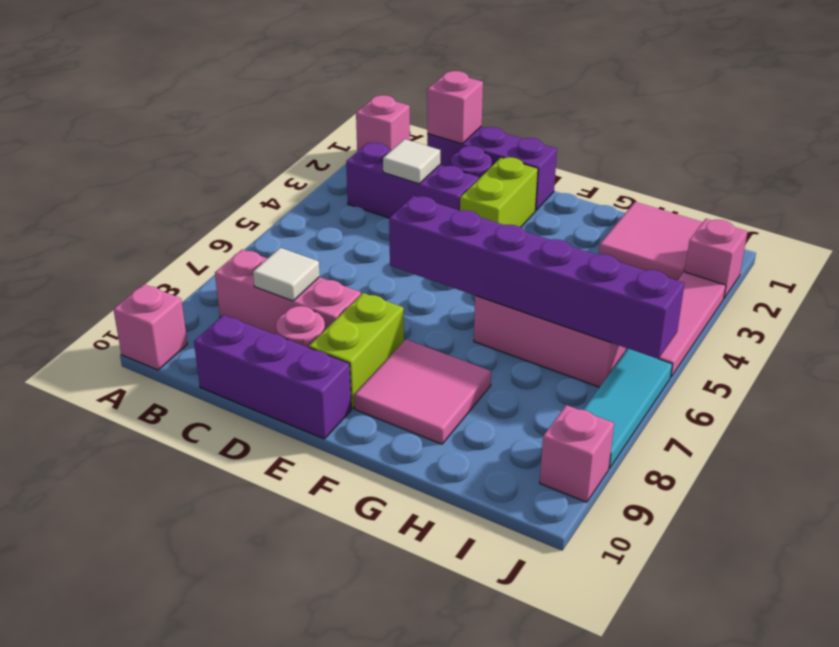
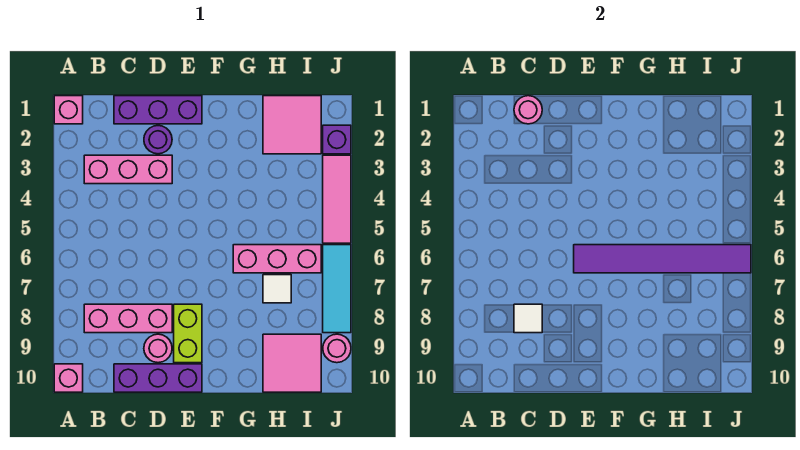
purple brick B3:D3 level 1 -> pink brick B3:D3 level 1
pink brick C1 level 2 -> pink round brick C1 level 2
white tile C3 level 2 -> white tile H7 level 1
lime brick E2:E3 level 1 -> none
purple brick E6:J6 level 2 -> purple tile E6:J6 level 2
pink tile F8:G9 level 1 -> pink tile H9:I10 level 1
pink brick J2 level 1 -> purple brick J2 level 1
pink brick J9 level 1 -> pink round brick J9 level 1

